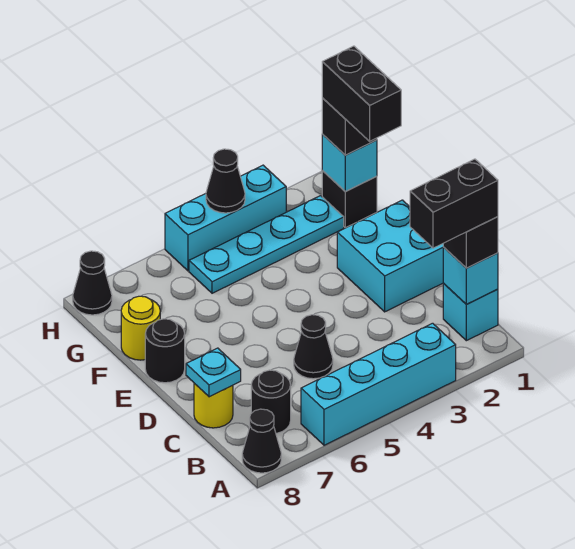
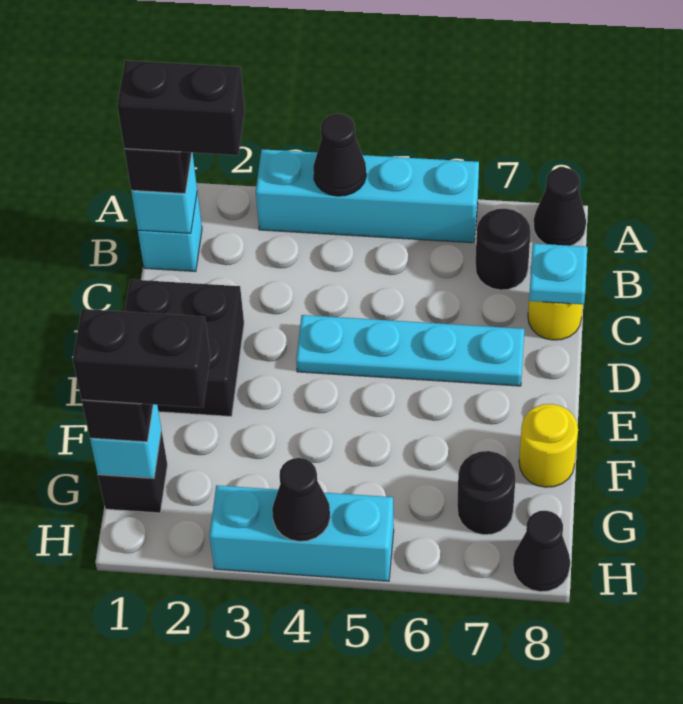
black cone C5 level 1 -> black cone A4 level 2
cyan brick D1:E2 level 1 -> black brick D1:E2 level 1
black round brick E8 level 1 -> black round brick G7 level 1
black brick F1:G1 level 4 -> black brick G1:G2 level 4
cyan plate G2:G5 level 1 -> cyan plate D4:D7 level 1

